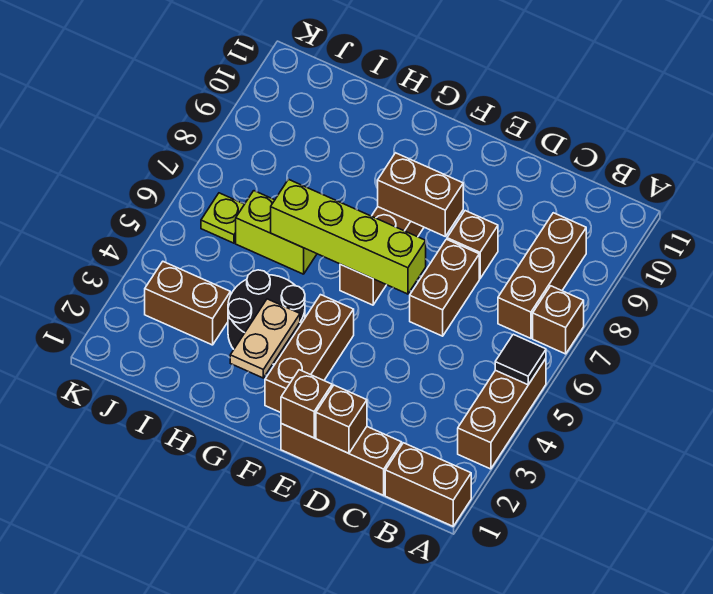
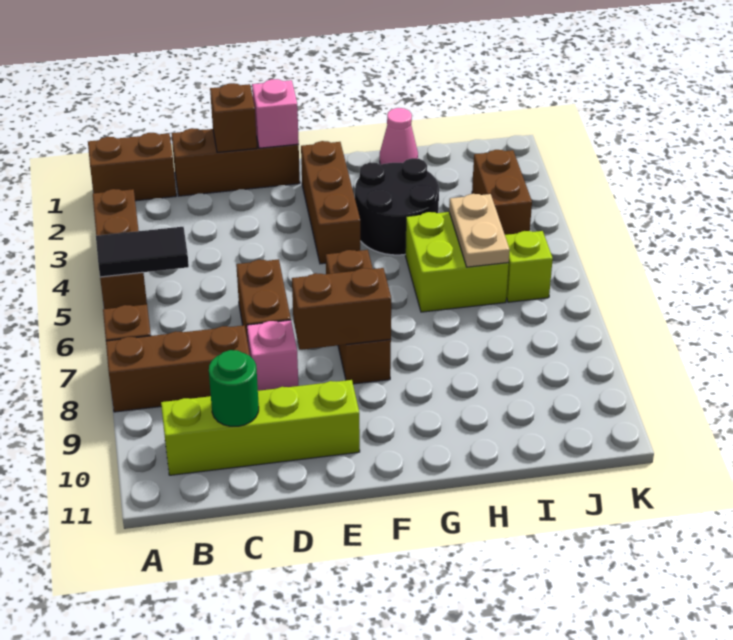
black tile A5 level 2 -> black tile A5:B5 level 2
brown brick B7:B9 level 1 -> brown brick A8:C8 level 1
none -> green round brick C10 level 2
brown brick D8 level 1 -> pink brick D8 level 1
brown brick E1 level 2 -> pink brick E1 level 2
lime brick E6:H6 level 2 -> lime brick B10:E10 level 1
tan plate G2:G3 level 2 -> tan plate I5:I6 level 2
none -> pink cone H1 level 1
lime brick H6:I6 level 1 -> lime brick H5:I6 level 1
brown brick I3:J3 level 1 -> brown brick J3:J4 level 1
lime plate J6 level 1 -> lime brick J6 level 1

